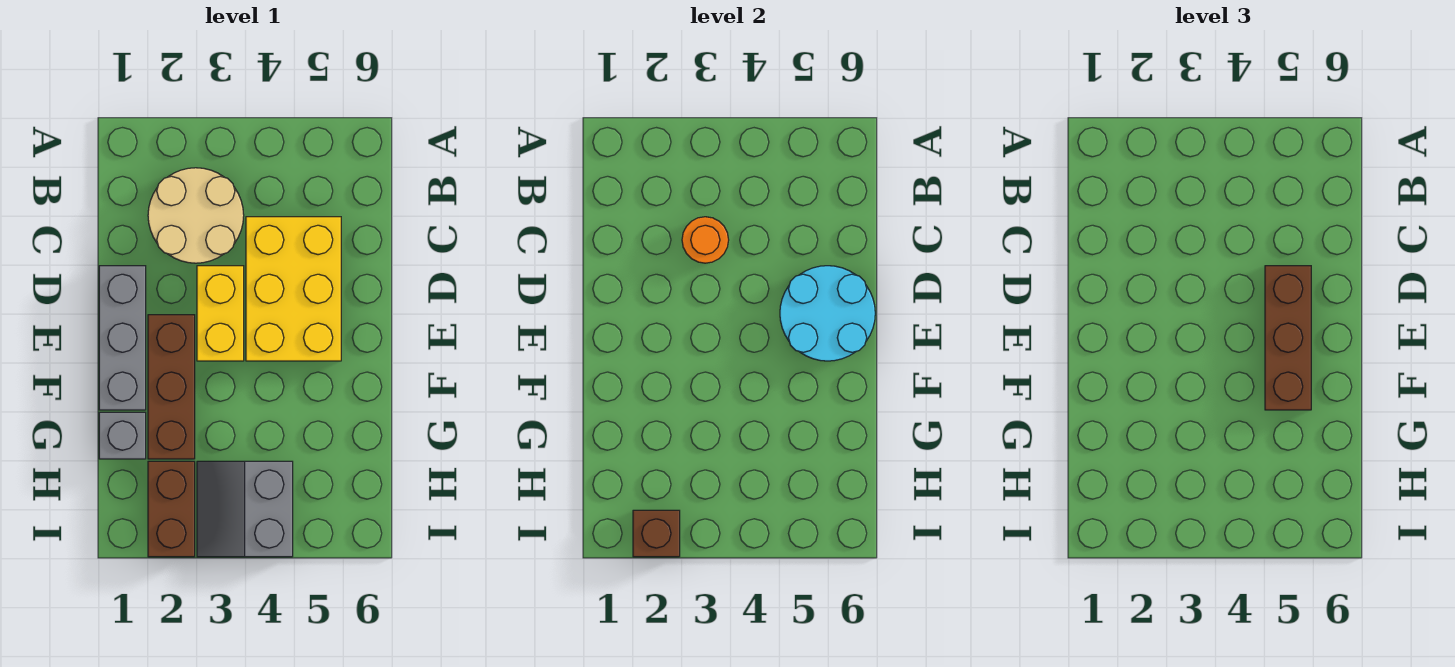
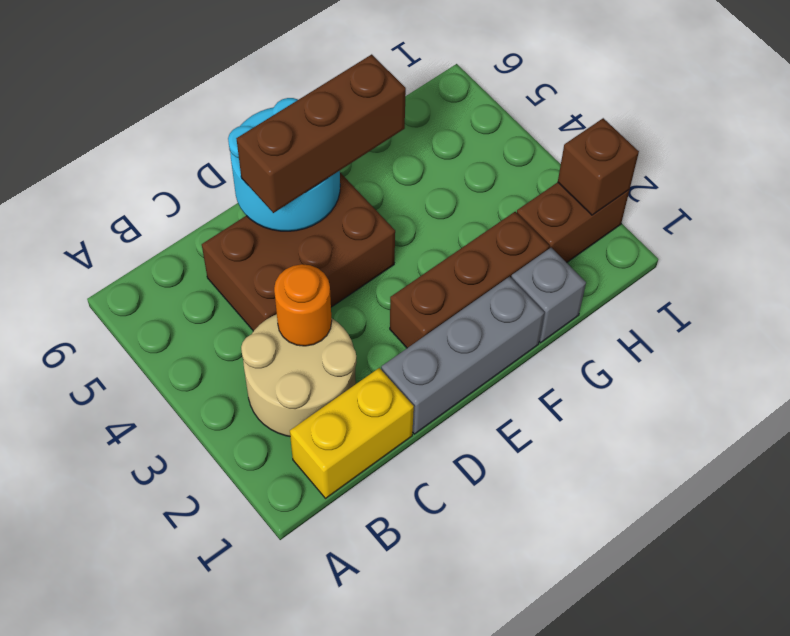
yellow brick C4:E5 level 1 -> brown brick C4:E5 level 1
yellow brick D3:E3 level 1 -> yellow brick B1:C1 level 1
grey slope H3:I4 level 1 top 4 -> none

